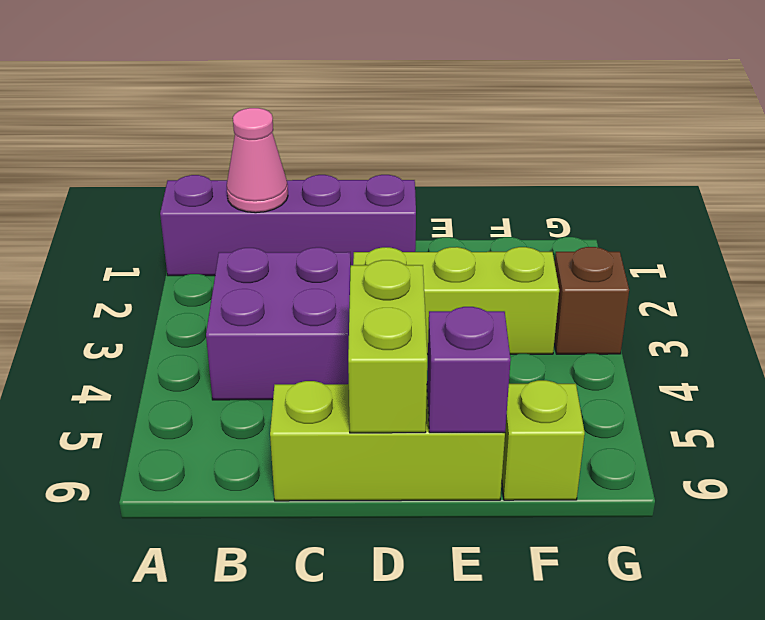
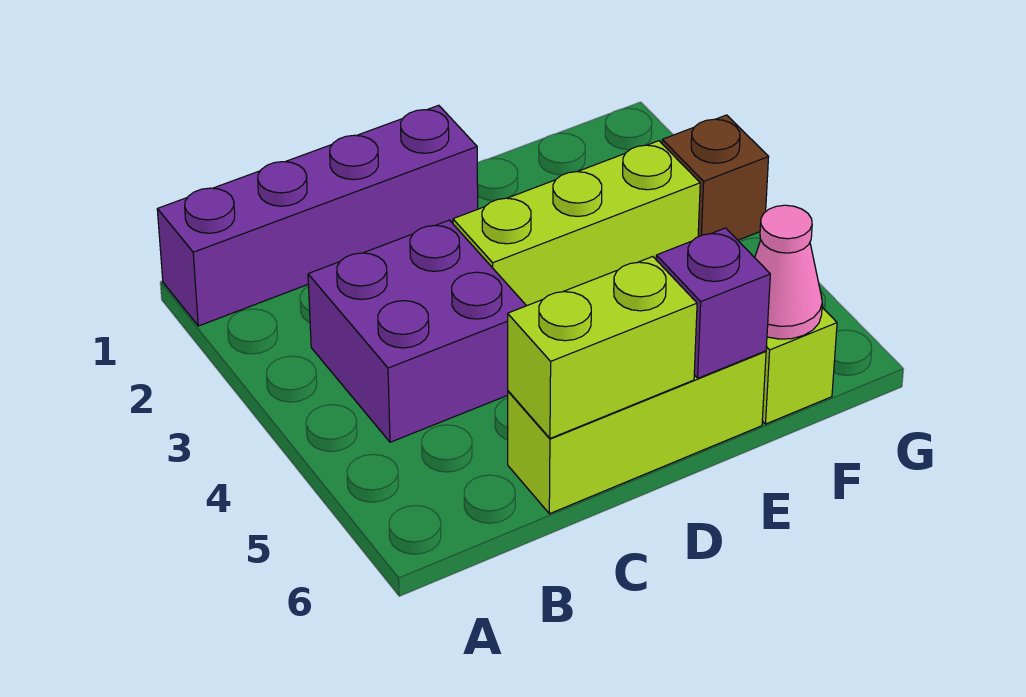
pink cone B1 level 2 -> pink cone F6 level 2
lime brick D5:D6 level 2 -> lime brick C6:D6 level 2

